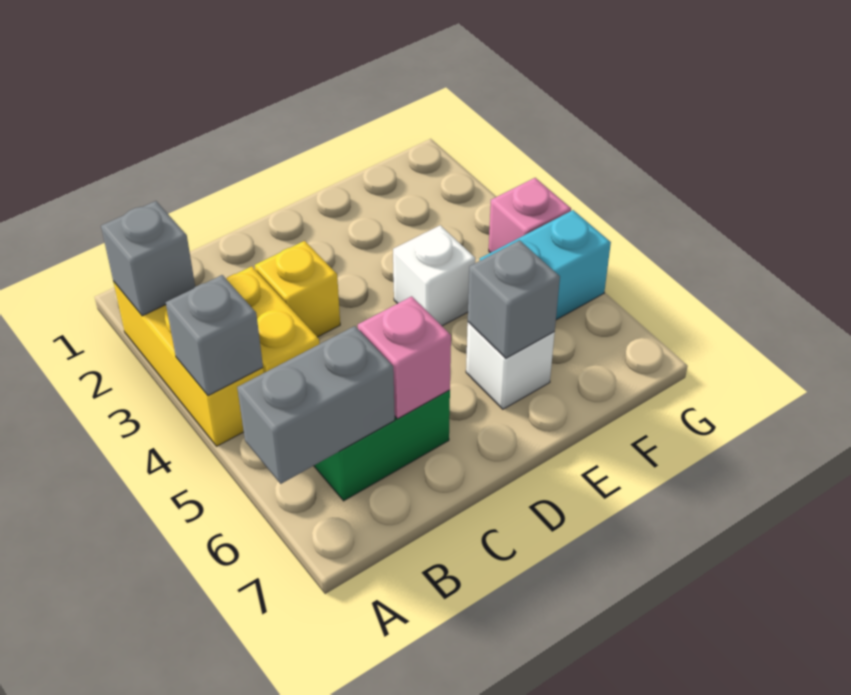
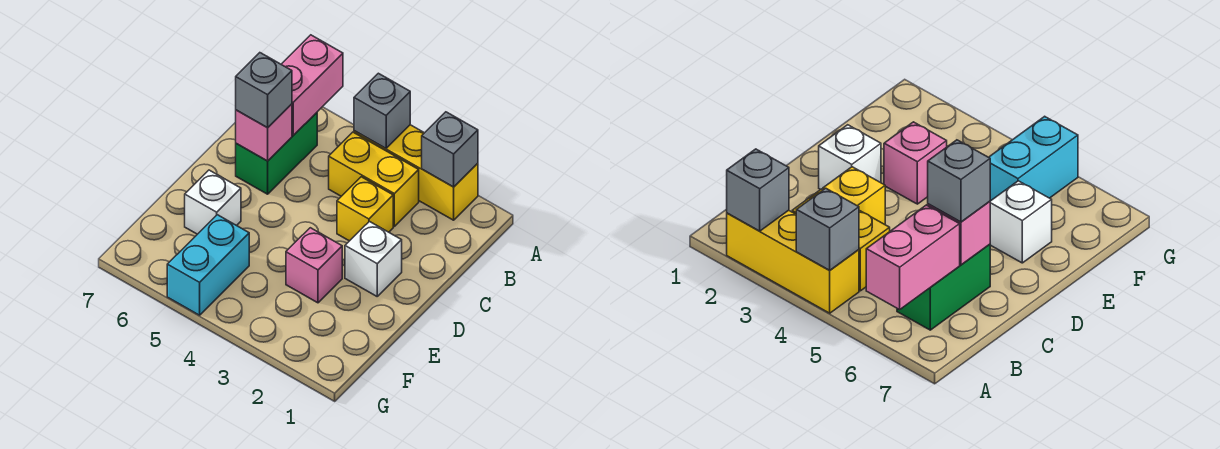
grey brick A6:B6 level 2 -> pink brick A6:B6 level 2
white brick E4 level 1 -> white brick D2 level 1
grey brick E6 level 2 -> grey brick C6 level 3
pink brick G4 level 1 -> pink brick E3 level 1

